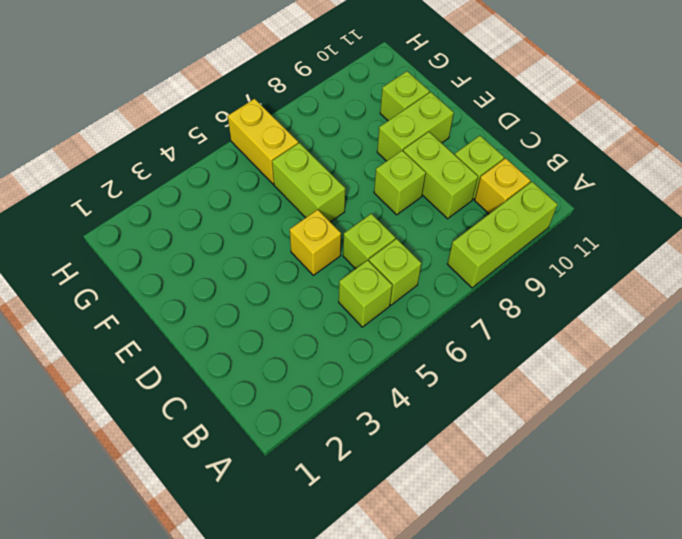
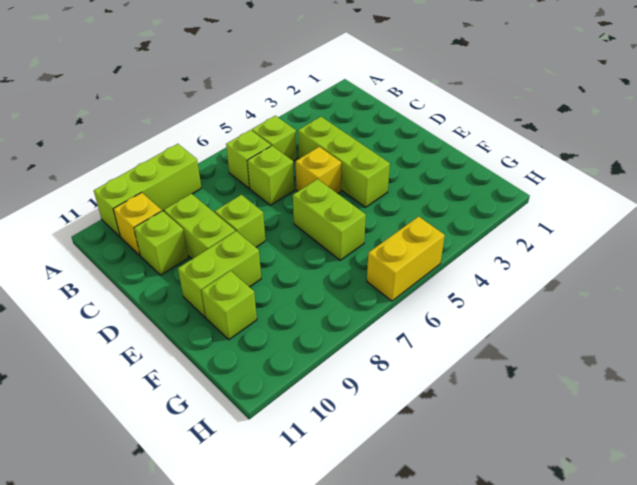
none -> lime brick C4:E4 level 1
yellow brick G6:H6 level 1 -> yellow brick H5:H6 level 1

